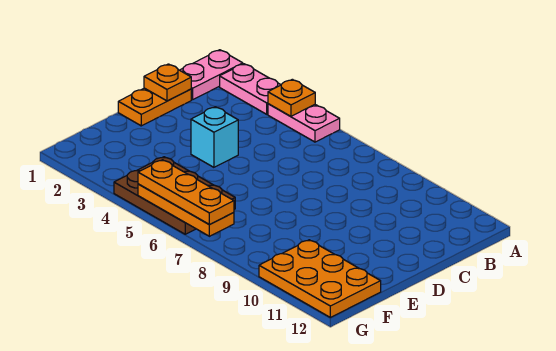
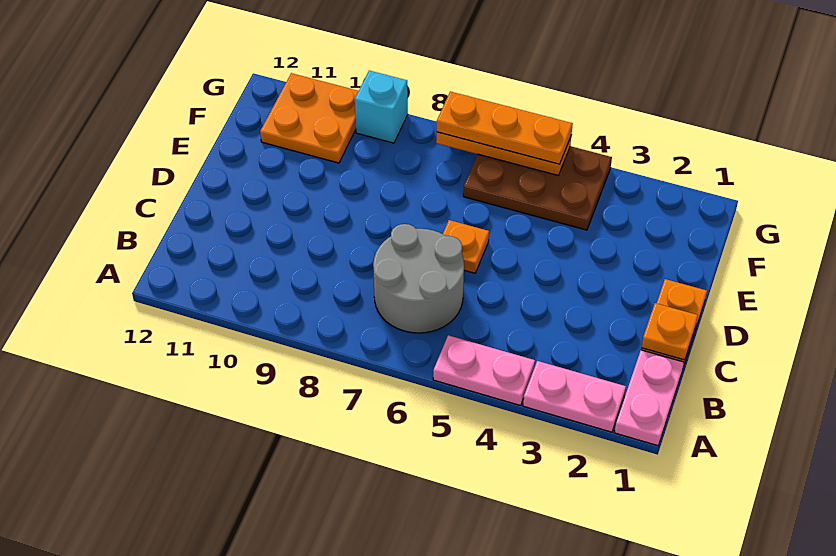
orange plate A4 level 2 -> orange plate D6 level 1
none -> grey round brick B6:C7 level 1
cyan brick D4 level 1 -> cyan brick G9 level 1
orange plate F10:G12 level 1 -> orange plate F10:G11 level 1

